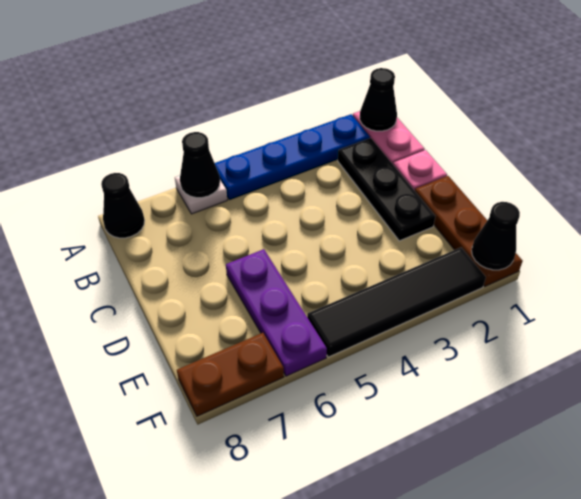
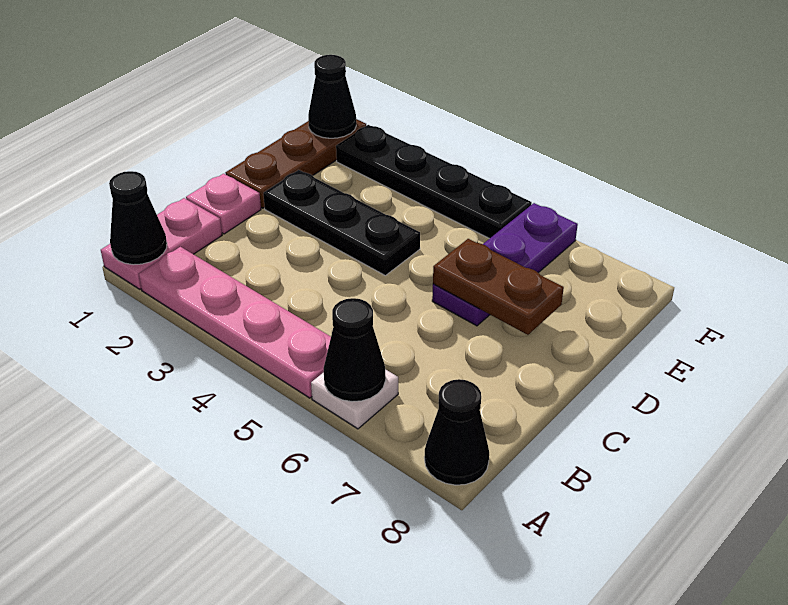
blue plate A2:A5 level 1 -> pink plate A2:A5 level 1
black plate B2:D2 level 1 -> black plate D2:D4 level 1
black tile F2:F5 level 1 -> black plate F2:F5 level 1
brown plate F7:F8 level 1 -> brown plate D6:D7 level 2

